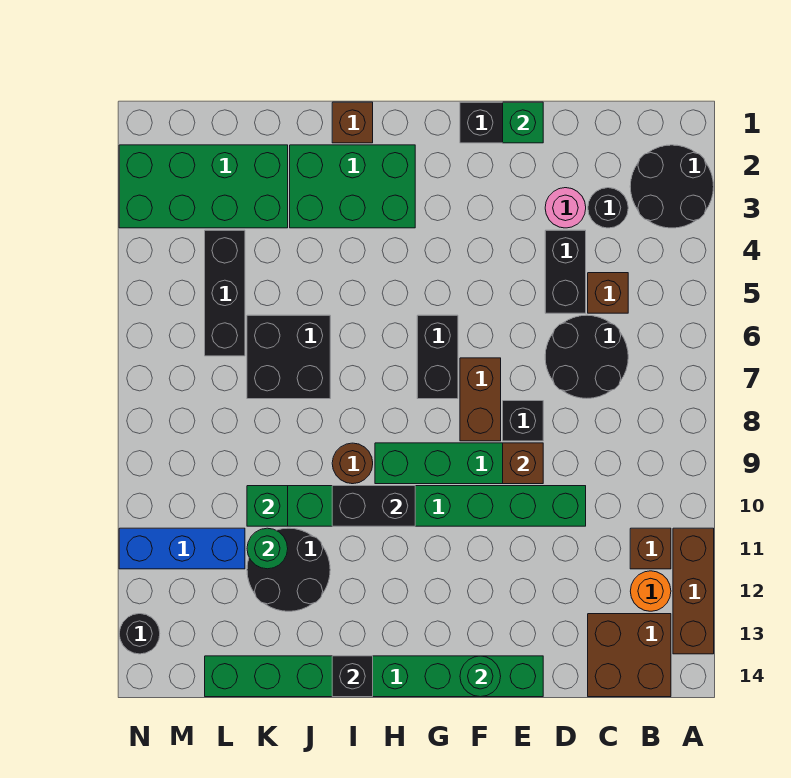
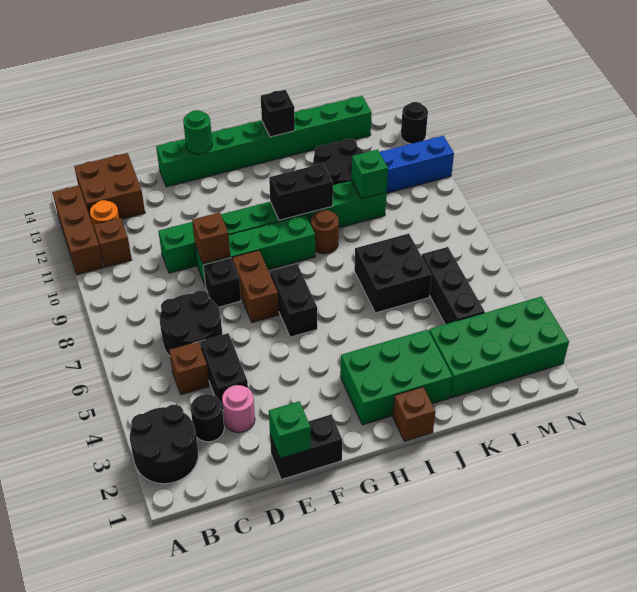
green round brick K11 level 2 -> none

